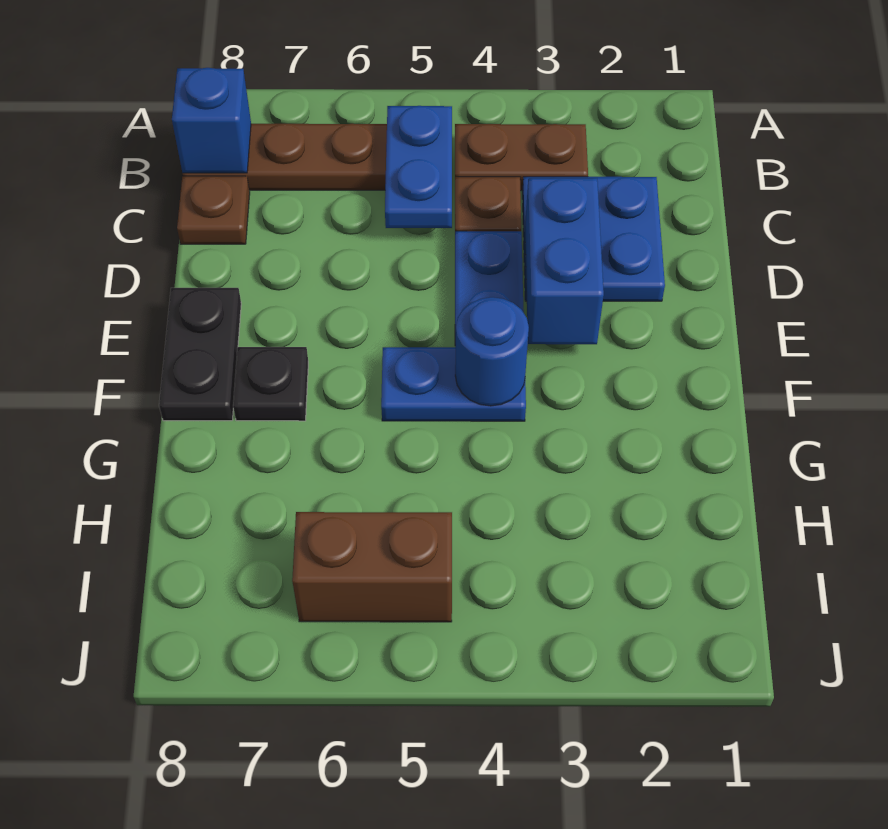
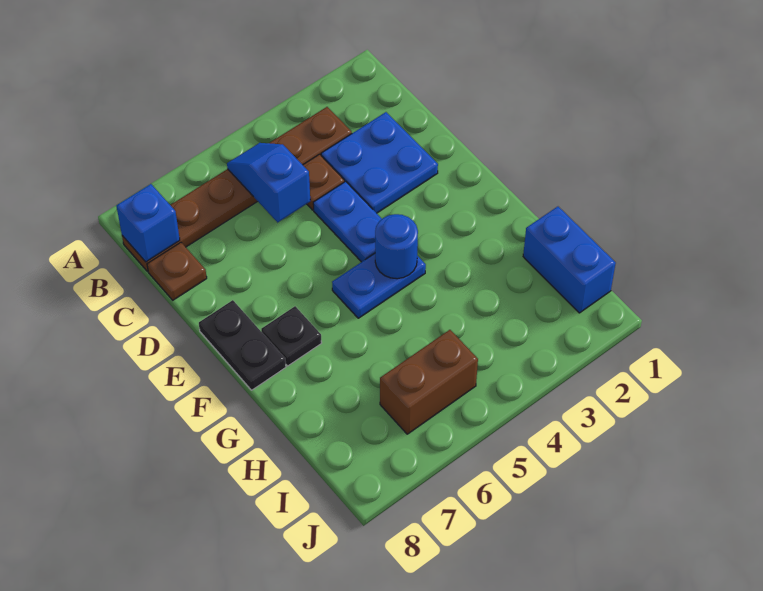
blue plate B5:C5 level 2 -> blue slope B5:C5 level 2 top C
blue brick D3:E3 level 2 -> blue brick H1:I1 level 1

